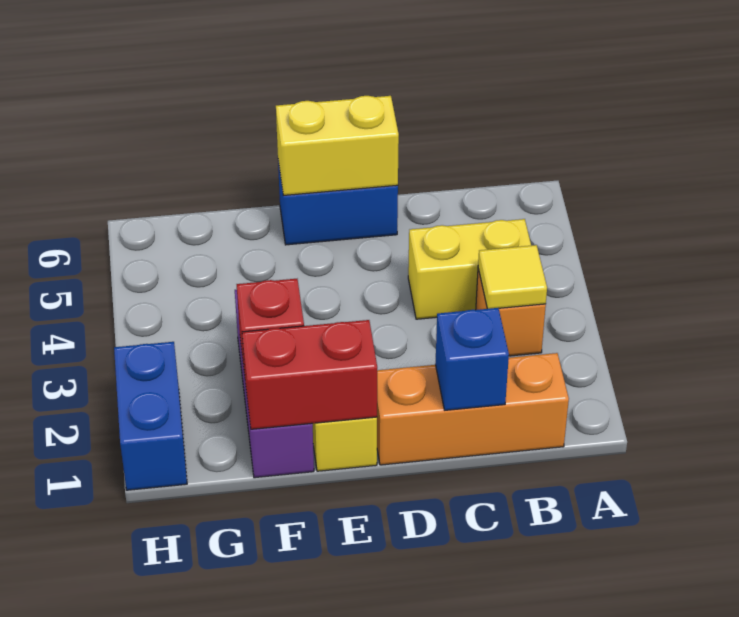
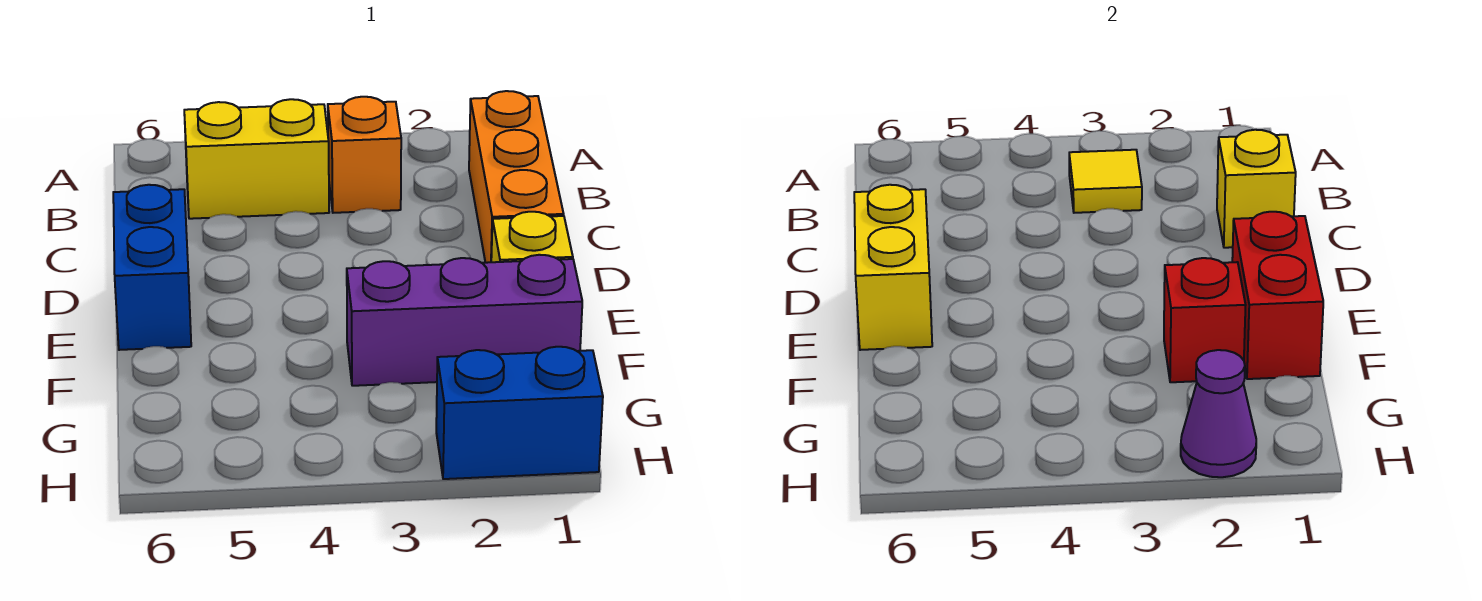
yellow brick B4:C4 level 1 -> yellow brick B4:B5 level 1
blue brick C1 level 2 -> yellow brick C1 level 2
none -> purple cone H2 level 2

